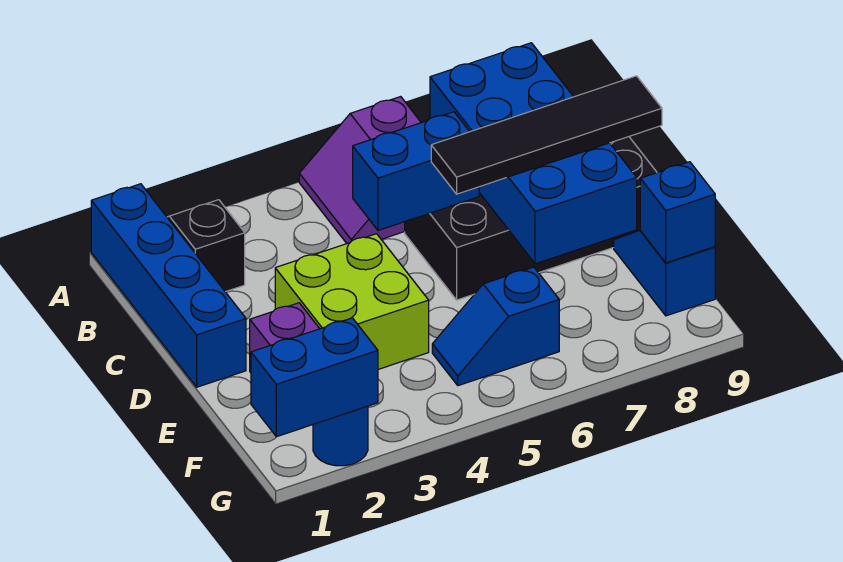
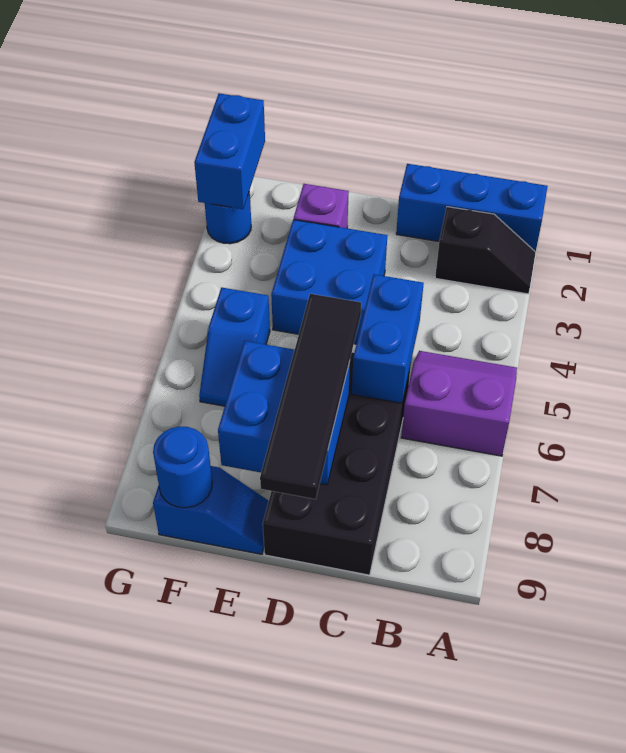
blue brick A1:D1 level 1 -> blue brick A1:C1 level 1
blue brick B7:E8 level 2 -> blue brick D7:E8 level 2
lime brick D3:E4 level 1 -> blue brick D3:E4 level 1
blue slope F5:F6 level 1 top 6 -> blue slope F5:F6 level 1 top 5
blue brick F9 level 2 -> blue round brick F9 level 2

